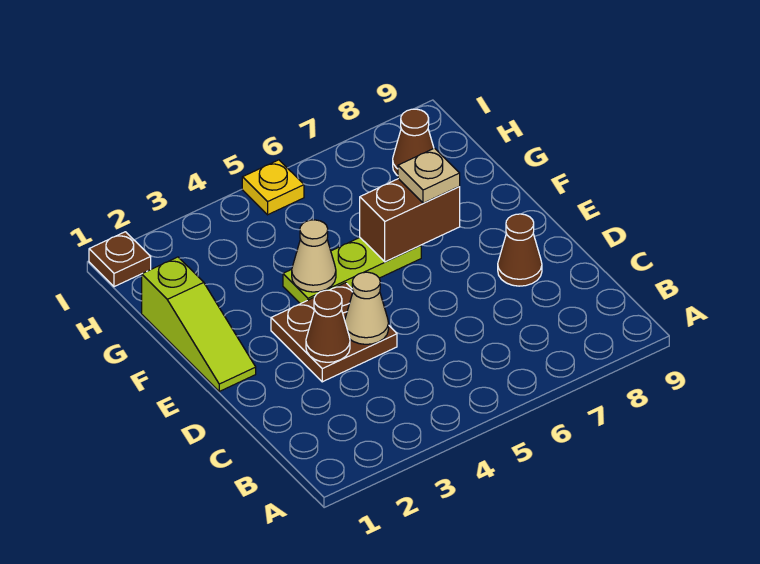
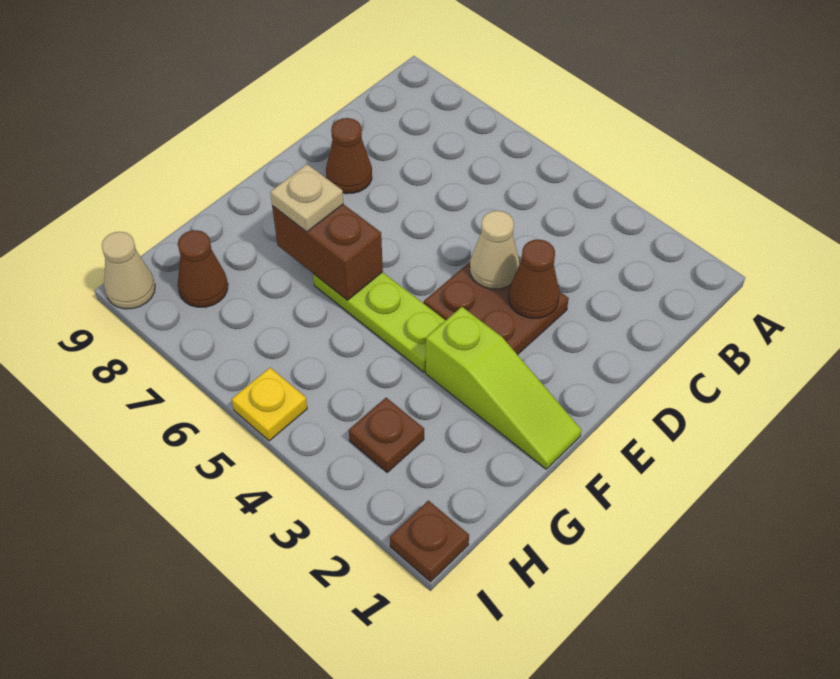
lime slope E1:G1 level 1 top G -> lime slope F1:F3 level 1 top 3
tan cone F4 level 2 -> tan cone I9 level 1
none -> brown plate H3 level 1

